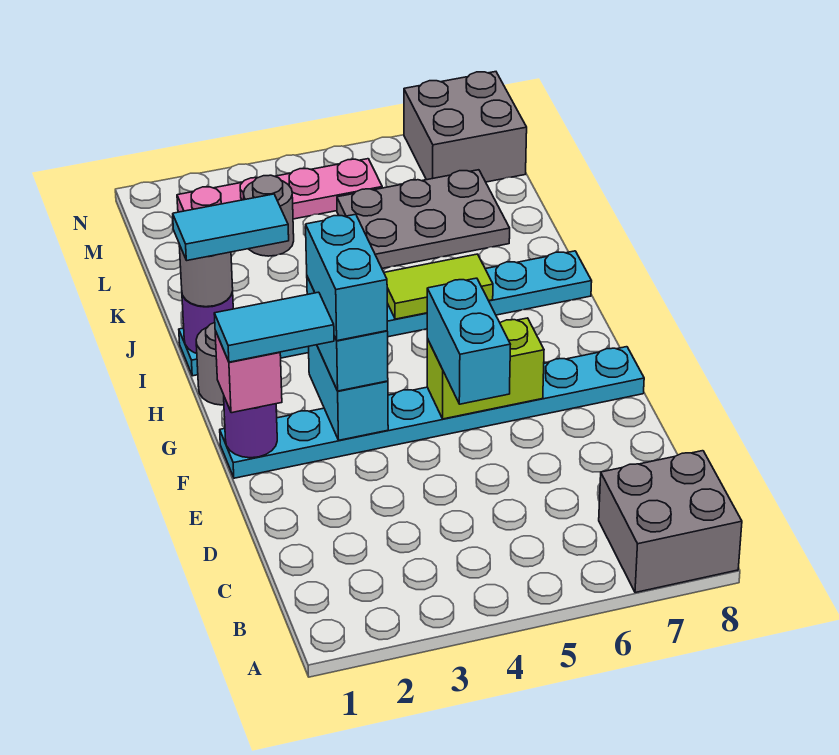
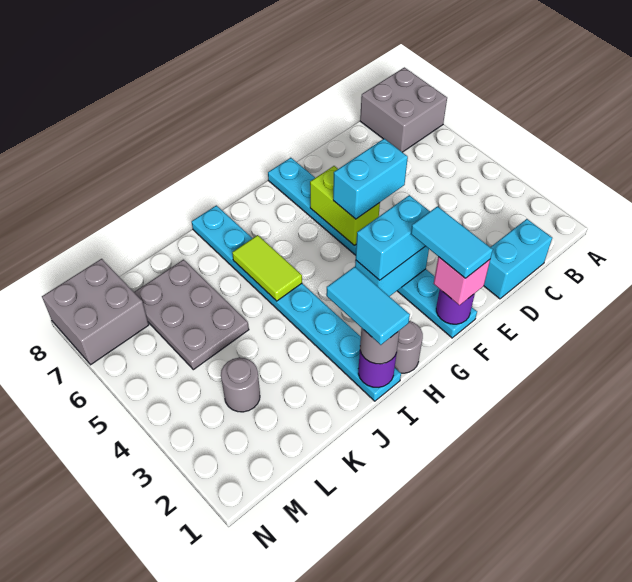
cyan brick F3:G3 level 4 -> cyan brick C1:D1 level 1
pink plate M2:M5 level 1 -> none

